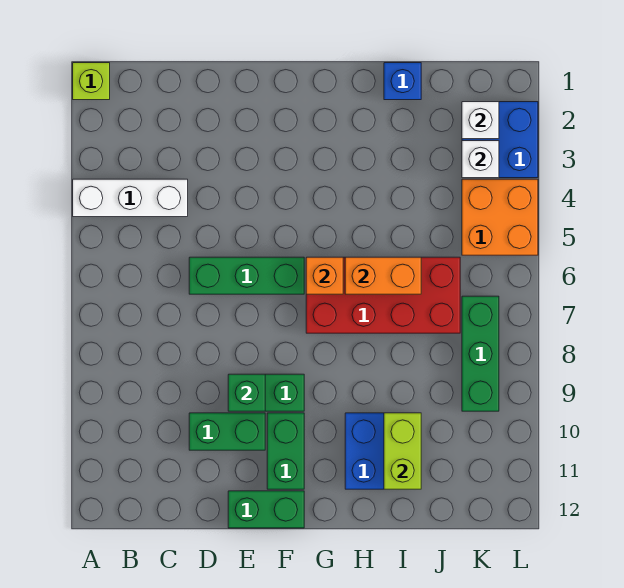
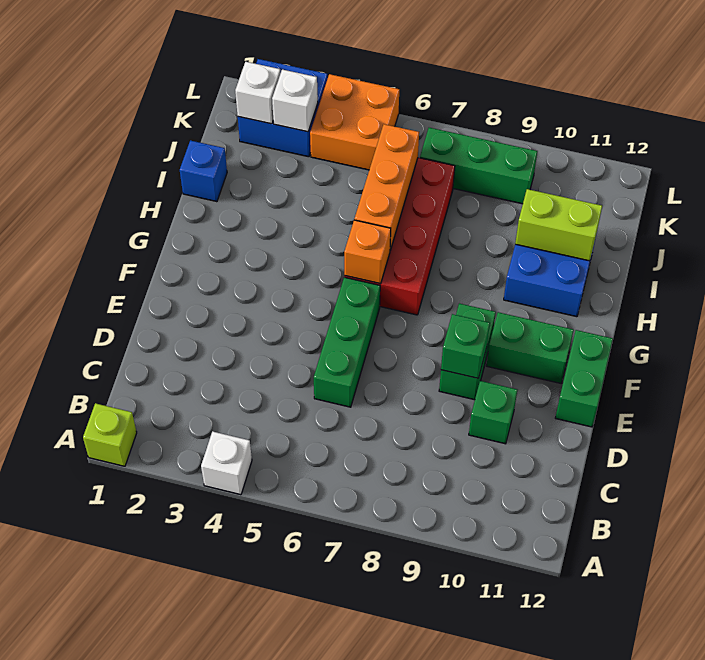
white brick A4:C4 level 1 -> white brick A4 level 1
green brick D10:E10 level 1 -> green brick D10 level 1
orange brick H6:I6 level 2 -> orange brick H6:J6 level 2

